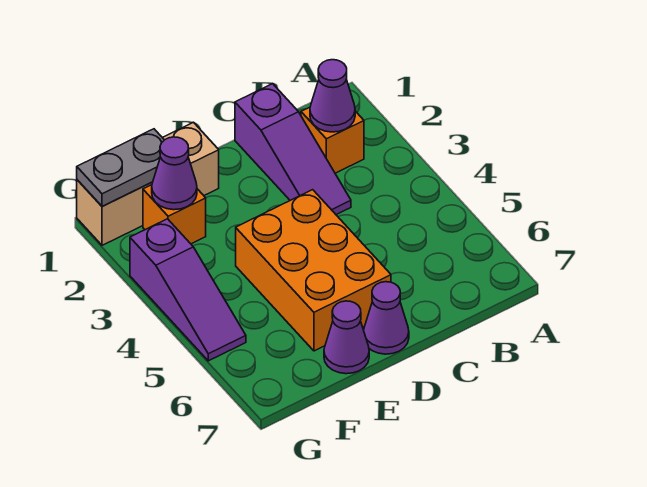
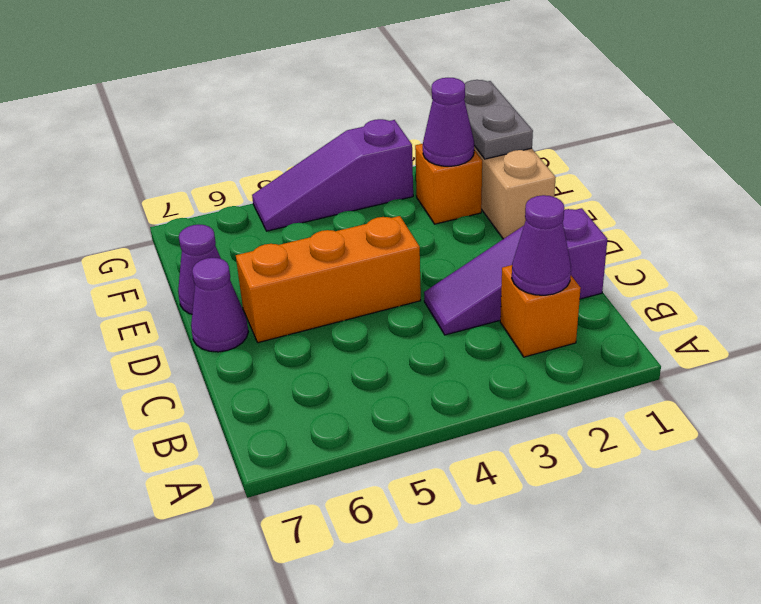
orange brick D4:E6 level 1 -> orange brick D4:D6 level 1

